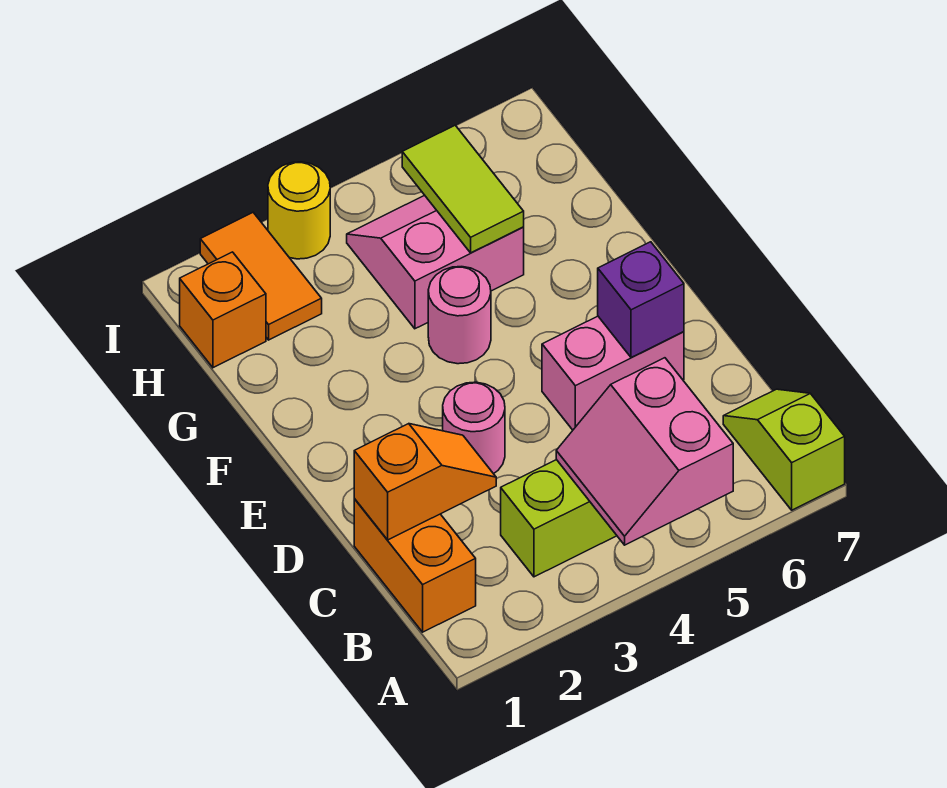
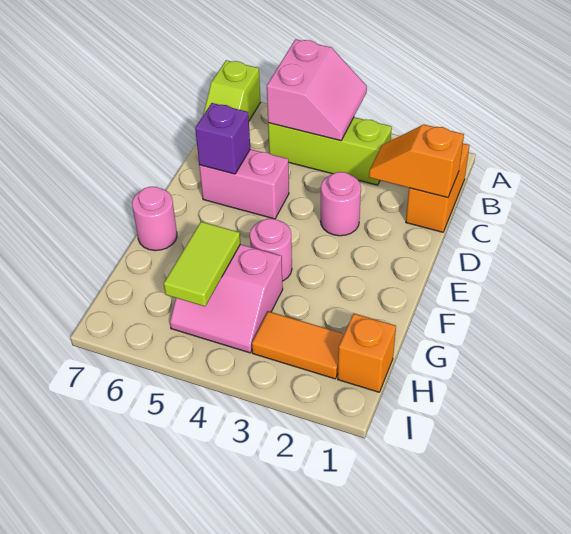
none -> pink round brick F7 level 1
orange tile H2:I2 level 1 -> orange tile H2:H3 level 1
yellow round brick I3 level 1 -> none

